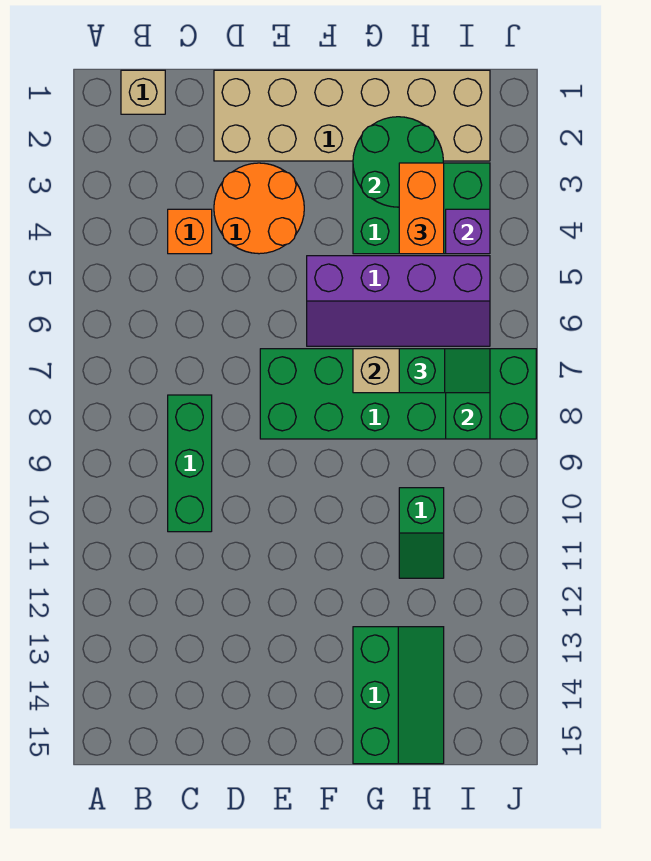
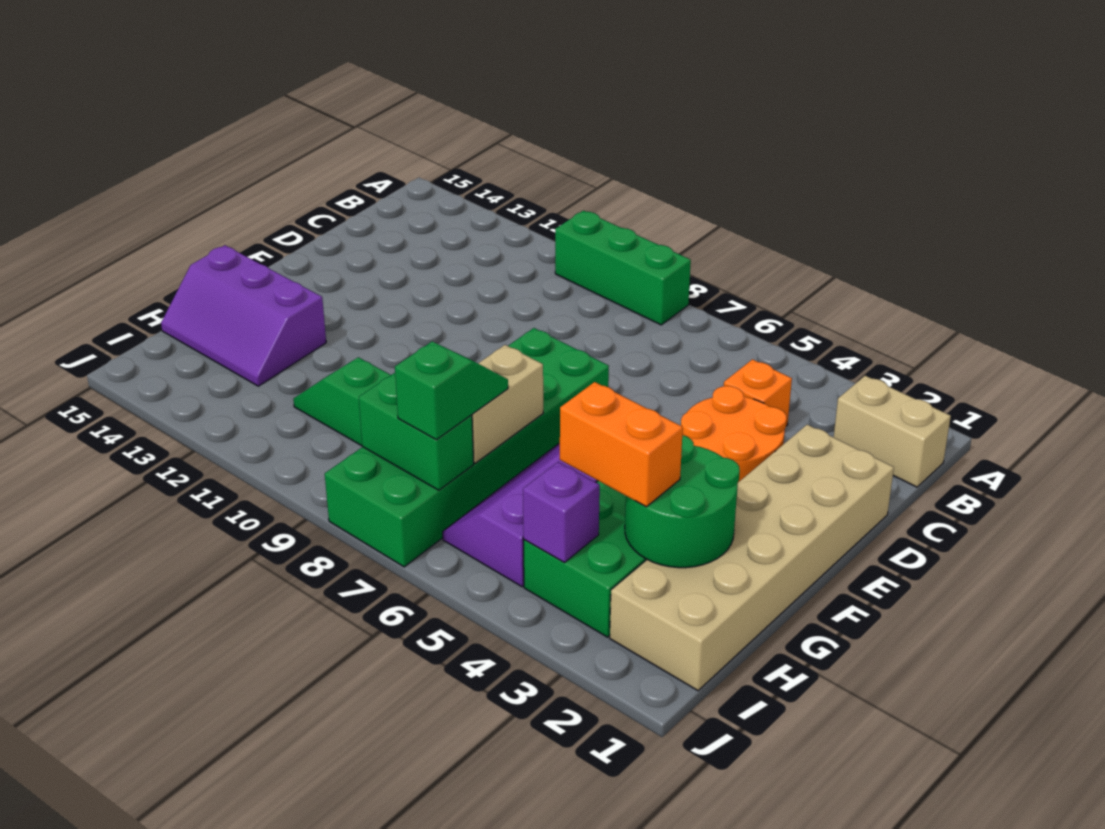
tan brick B1 level 1 -> tan brick B1:B2 level 1
green brick C8:C10 level 1 -> green brick A8:A10 level 1
green slope G13:H15 level 1 top G -> purple slope G13:H15 level 1 top G
green slope H7:I7 level 3 top H -> green slope H7:I7 level 3 top I

